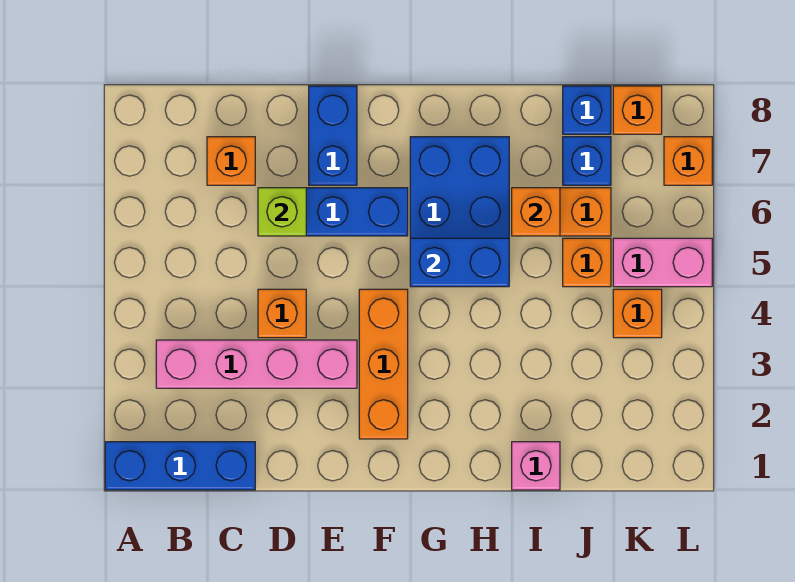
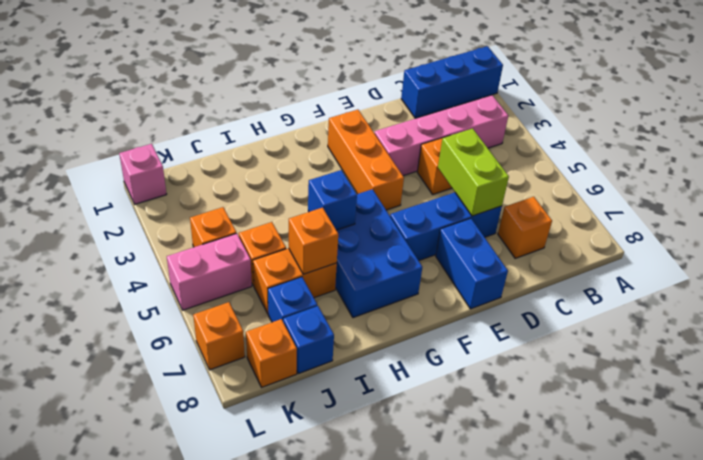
lime brick D6 level 2 -> lime brick D5:D6 level 2
blue brick G5:H5 level 2 -> blue brick H5 level 2
pink brick I1 level 1 -> pink brick L1 level 1

